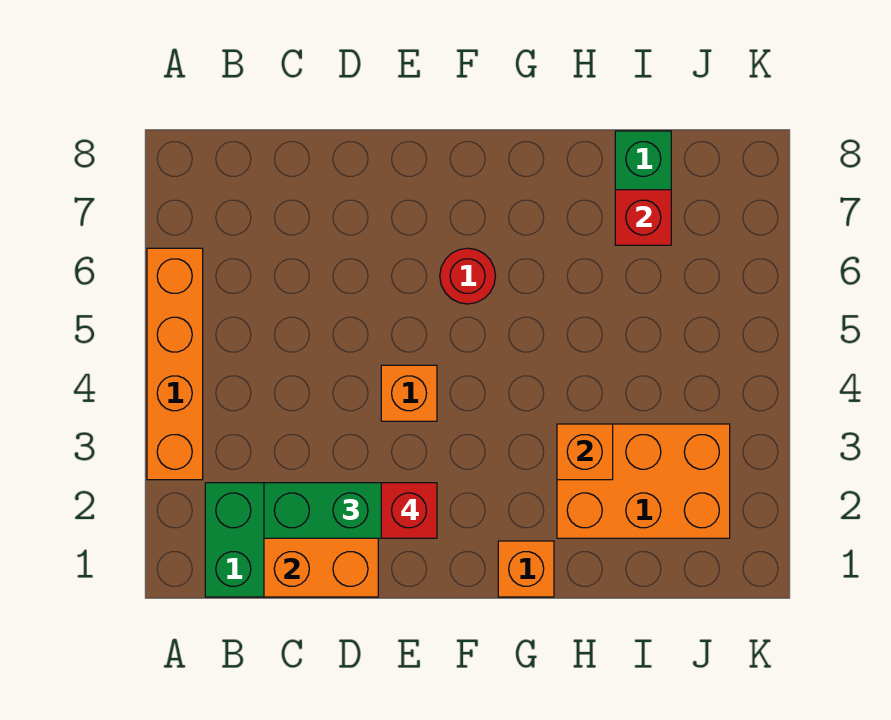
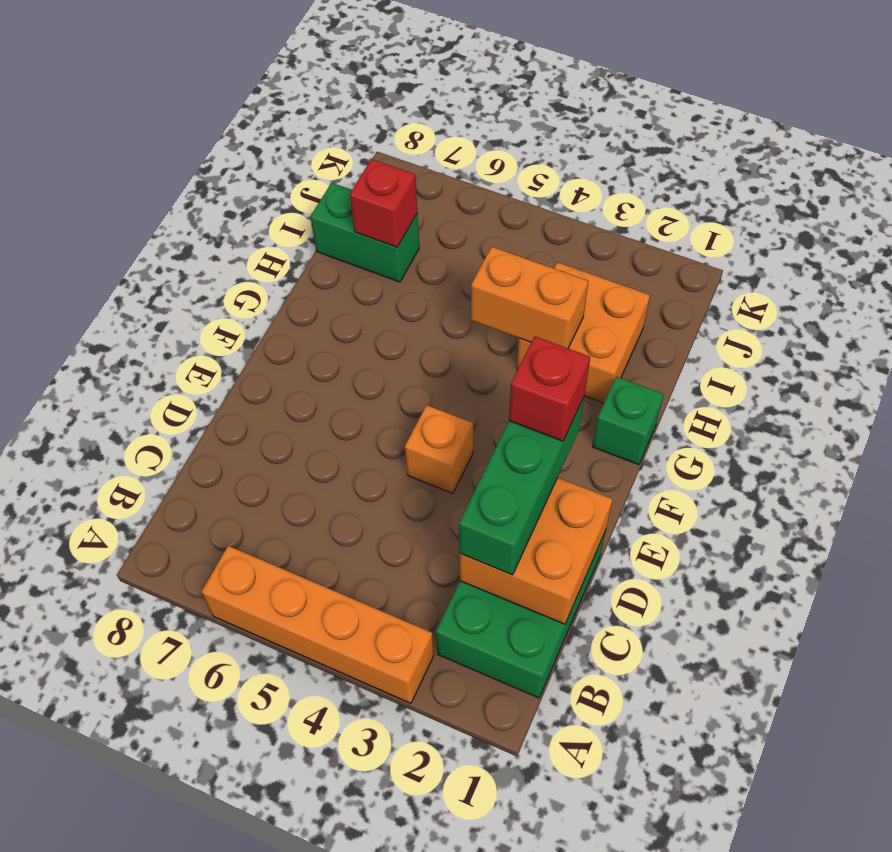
red round brick F6 level 1 -> none
orange brick G1 level 1 -> green brick G1 level 1
orange brick H2:J3 level 1 -> orange brick H2:I3 level 1
orange brick H3 level 2 -> orange brick H3:H4 level 2

